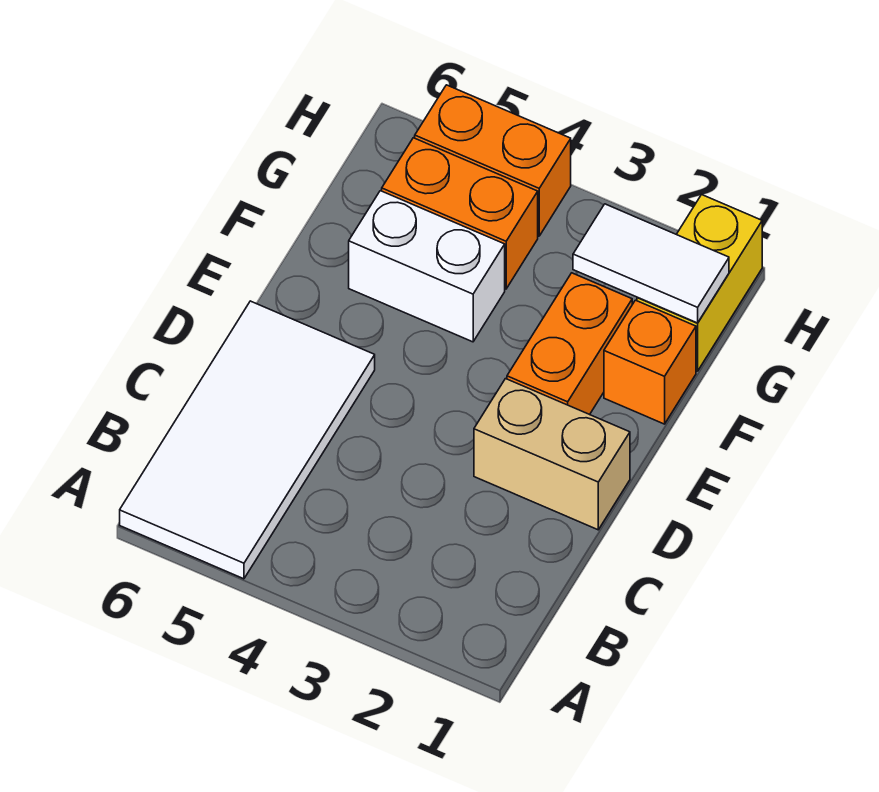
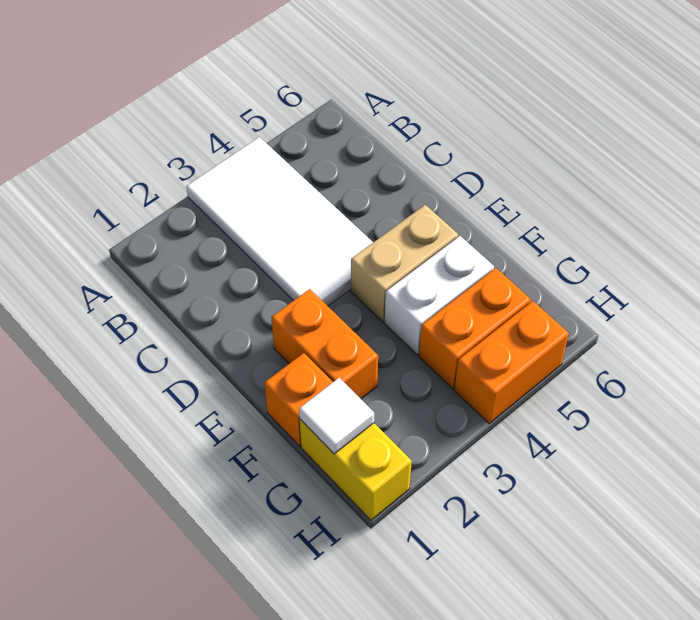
white tile A5:D6 level 1 -> white tile A3:D4 level 1
tan brick D1:D2 level 1 -> tan brick E4:E5 level 1
white tile G1:G2 level 2 -> white tile G1 level 2

